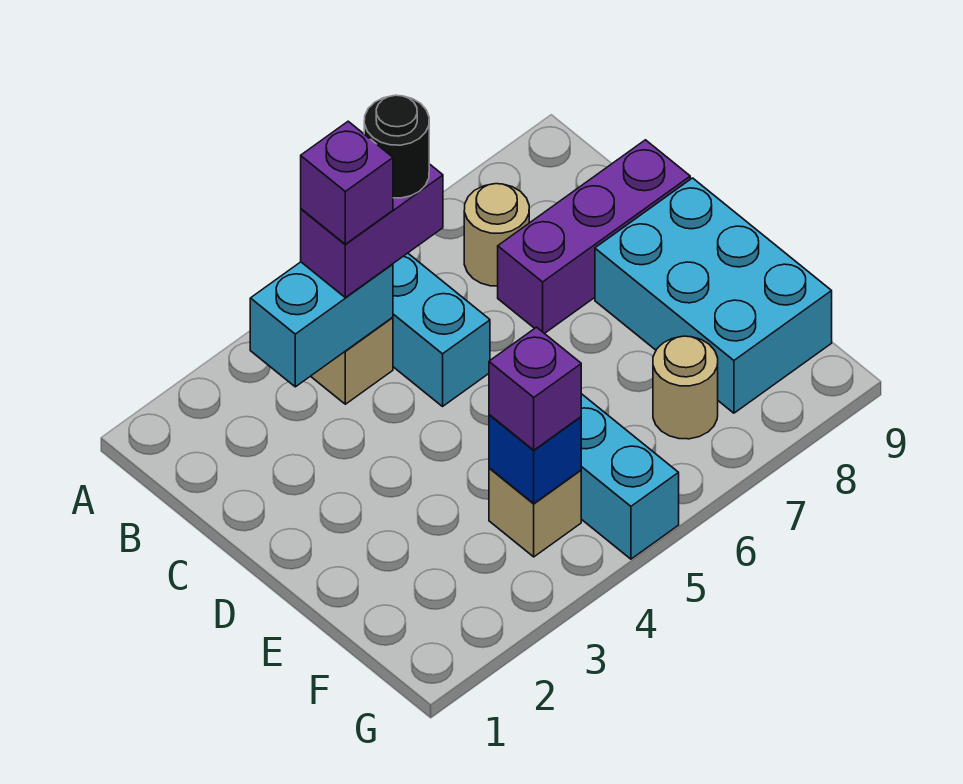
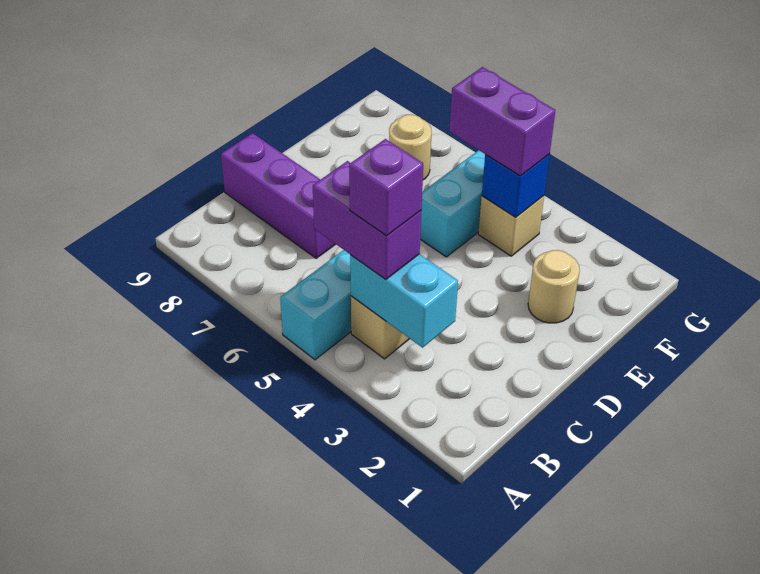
black round brick B5 level 4 -> none
tan round brick B7 level 1 -> tan round brick E2 level 1
cyan brick D8:F9 level 1 -> none
purple brick F4 level 3 -> purple brick F4:F5 level 3

